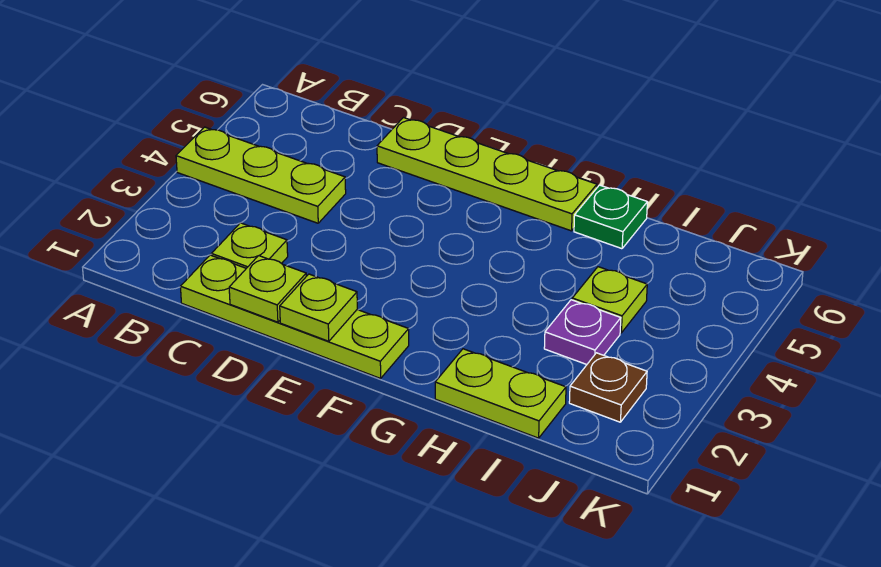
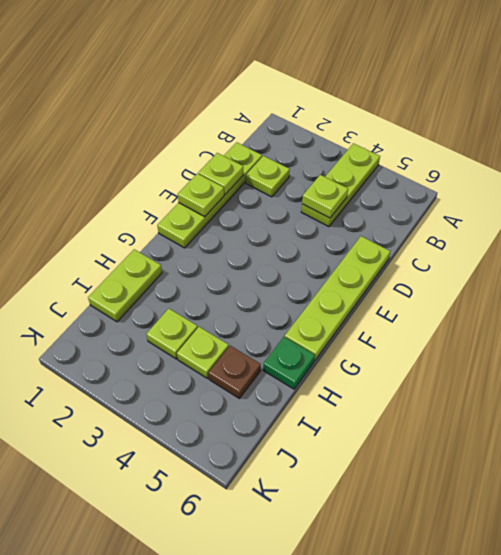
none -> lime plate C4 level 2
purple plate I3 level 1 -> lime plate I3 level 1
brown plate J2 level 1 -> brown plate I5 level 1

